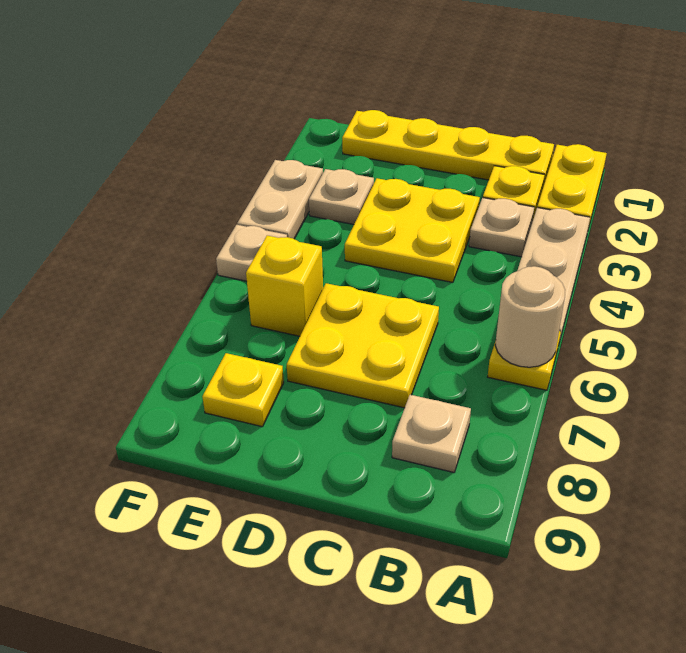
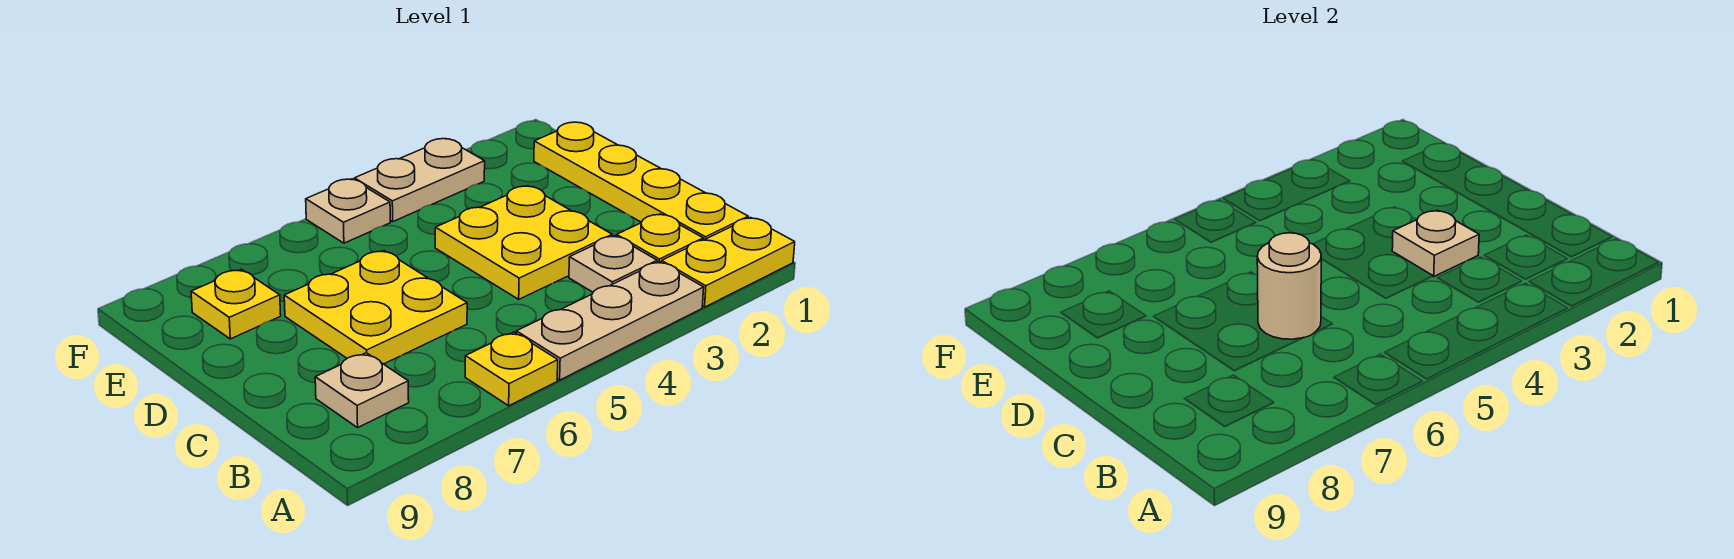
tan round brick A6 level 2 -> tan round brick C6 level 2
tan plate E3 level 1 -> tan plate C3 level 2
yellow brick E6 level 1 -> none

